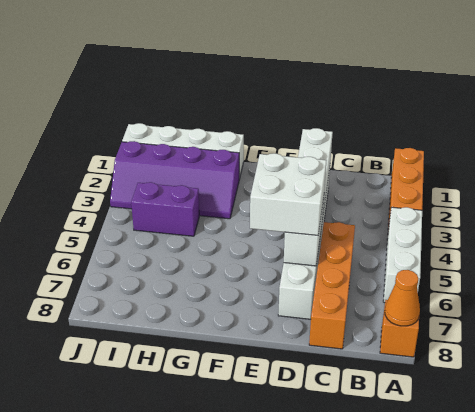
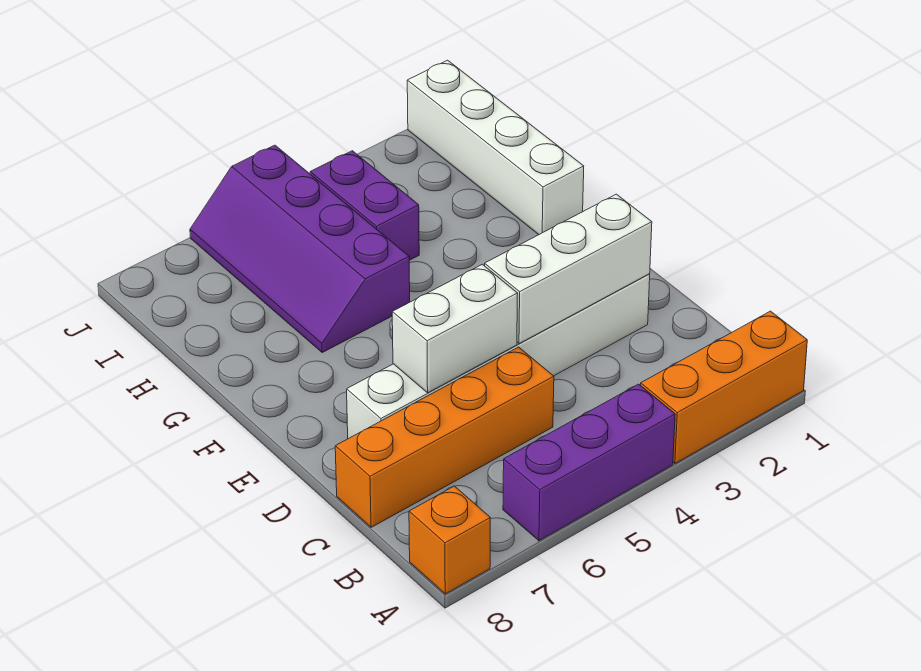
white brick A4:A6 level 1 -> purple brick A4:A6 level 1
orange cone A8 level 2 -> none
white brick D5:E6 level 3 -> none
purple slope G2:J3 level 1 top 2 -> purple slope G5:J6 level 1 top 5

